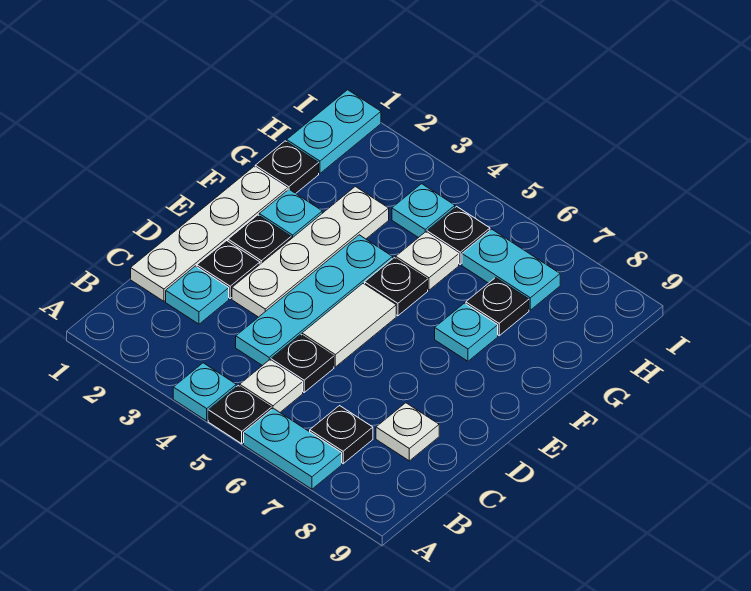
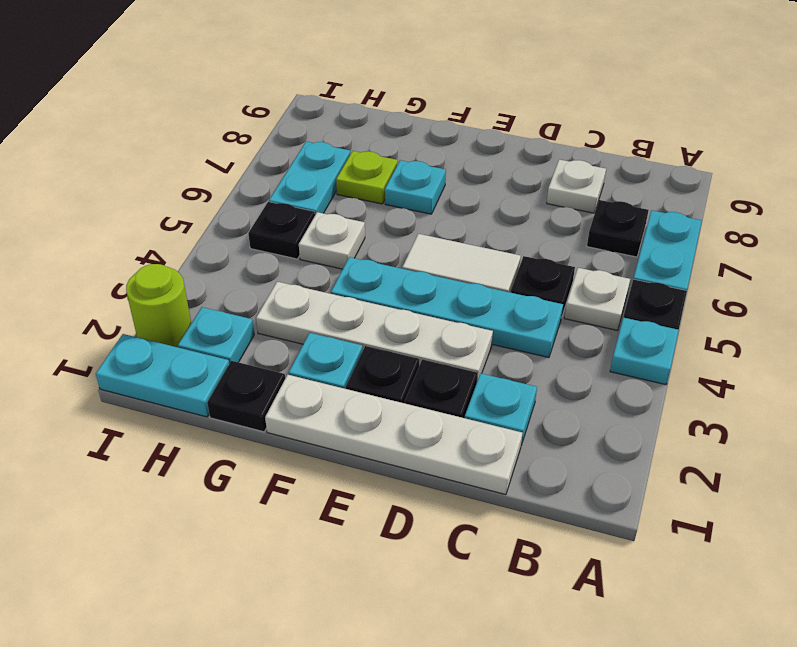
black plate F5 level 1 -> none
black plate G7 level 1 -> lime plate G7 level 1
cyan plate H4 level 1 -> cyan plate H2 level 1
none -> lime round brick I2 level 1

